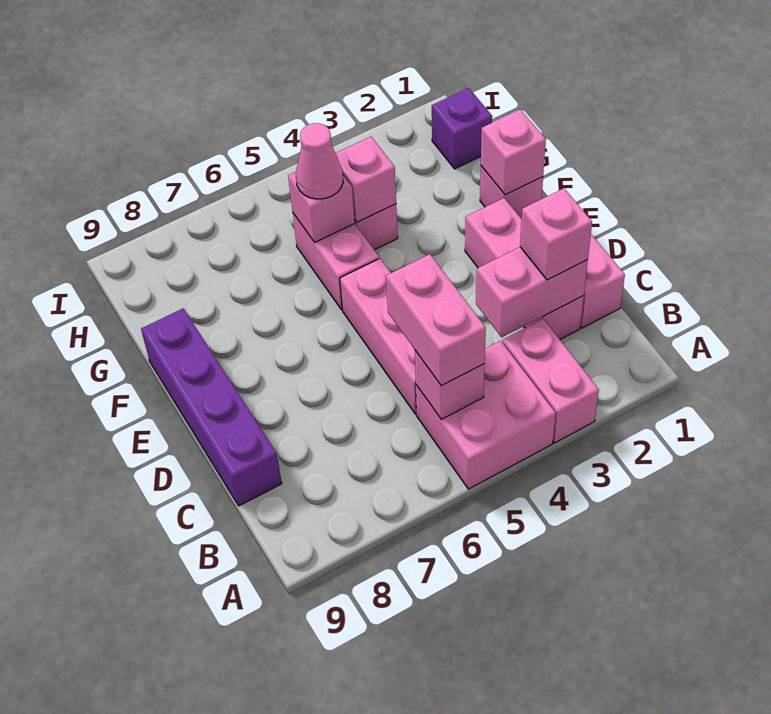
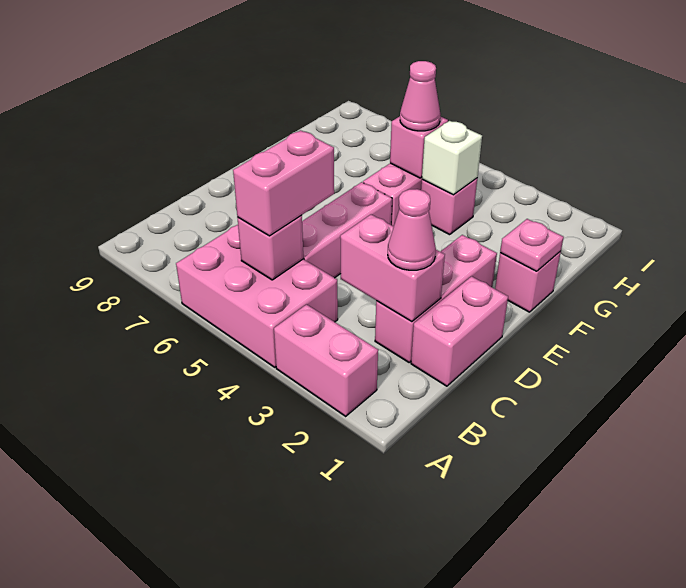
pink brick A3:B3 level 1 -> pink brick A2:A3 level 1
pink brick A4:B5 level 1 -> pink brick A4:B6 level 1
pink brick C2 level 3 -> pink cone C2 level 3
purple brick C9:F9 level 1 -> none
pink brick F1 level 2 -> pink plate F1 level 2
pink brick G4 level 2 -> white brick G4 level 2
purple brick H1 level 1 -> none

